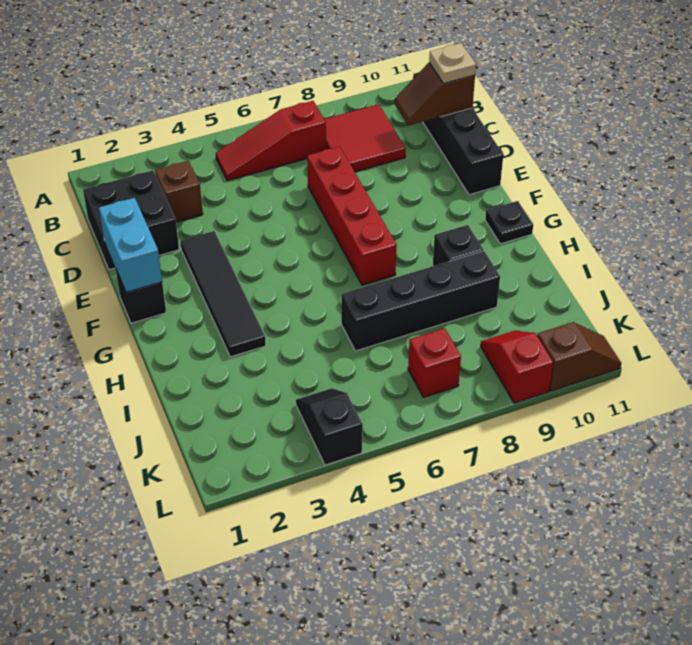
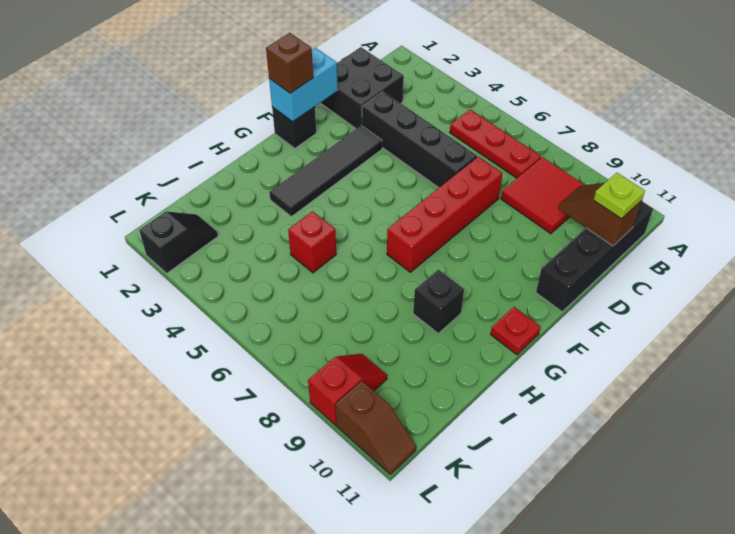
red slope B5:B7 level 1 top 7 -> red plate B5:B7 level 1
brown brick C3 level 1 -> brown brick F1 level 3
tan plate C11 level 3 -> lime plate C11 level 3
black plate G11 level 1 -> red plate G11 level 1
black brick I6:I9 level 1 -> black brick D3:D6 level 1
black slope K4:L4 level 1 top L -> black slope K2:L2 level 1 top L
red brick K7 level 1 -> red brick I5 level 1

